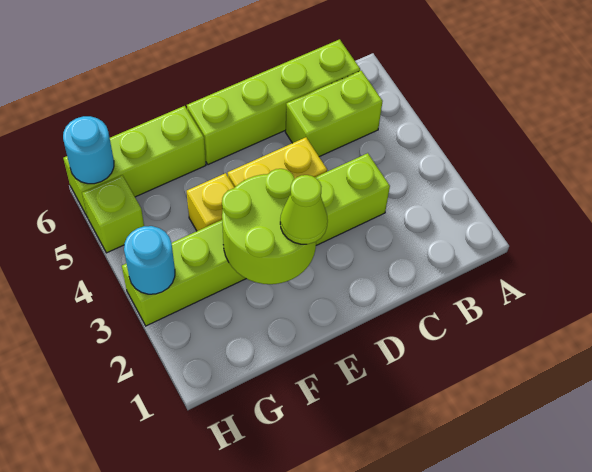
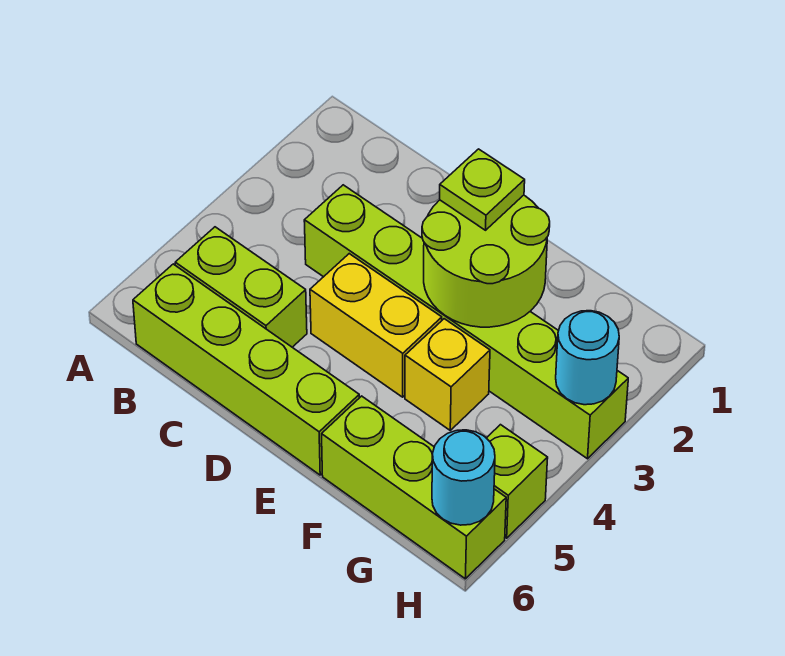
lime cone E2 level 3 -> lime plate E2 level 3

